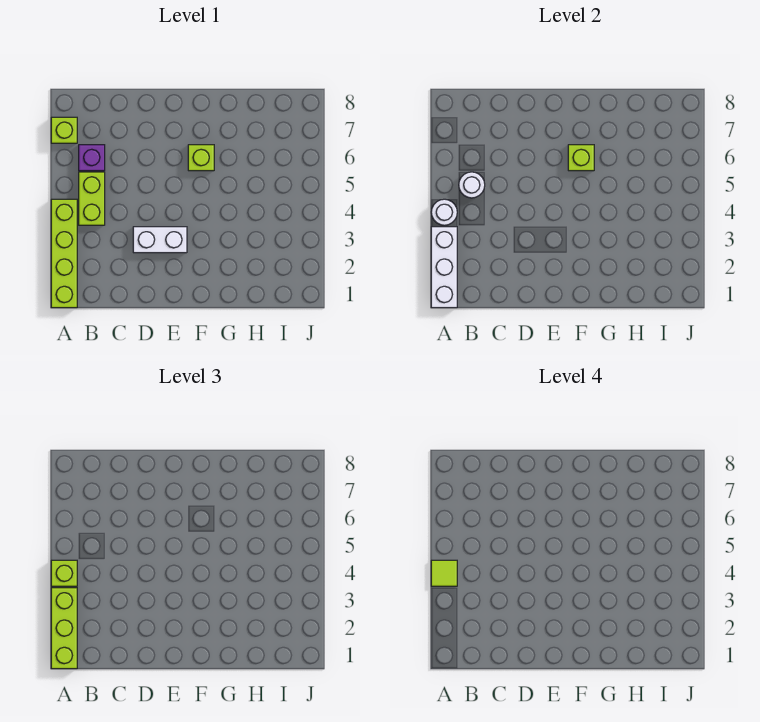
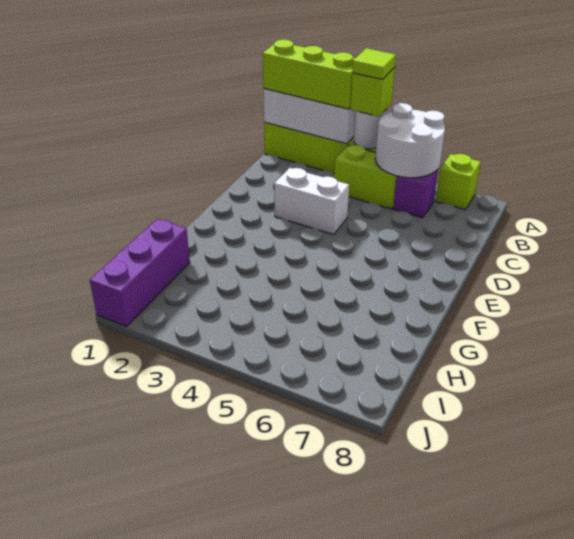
white round brick B5 level 2 -> white round brick A5:B6 level 2
white brick D3:E3 level 1 -> white brick D3:D4 level 1
lime brick F6 level 1 -> none
lime brick F6 level 2 -> none
none -> purple brick H1:J1 level 1

